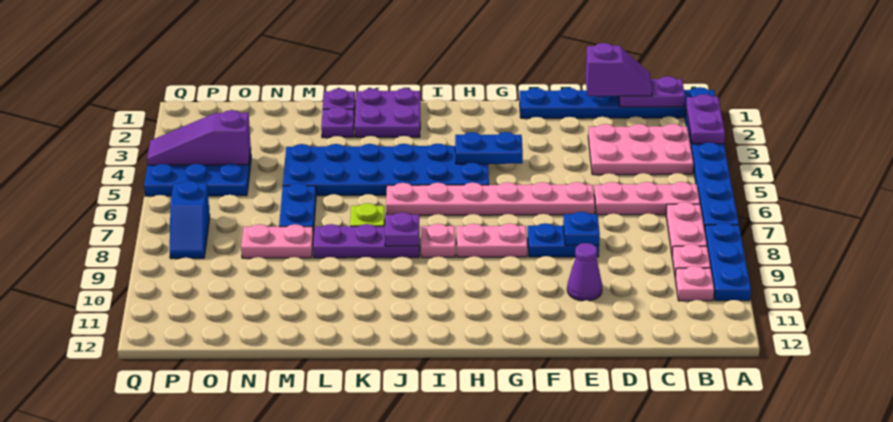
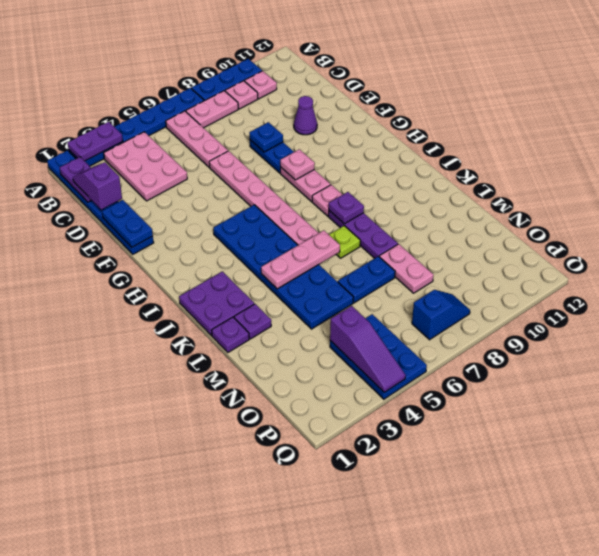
blue plate G4:H4 level 2 -> blue plate E1:F1 level 2
none -> pink plate G8 level 2
none -> pink plate K4:K6 level 2

